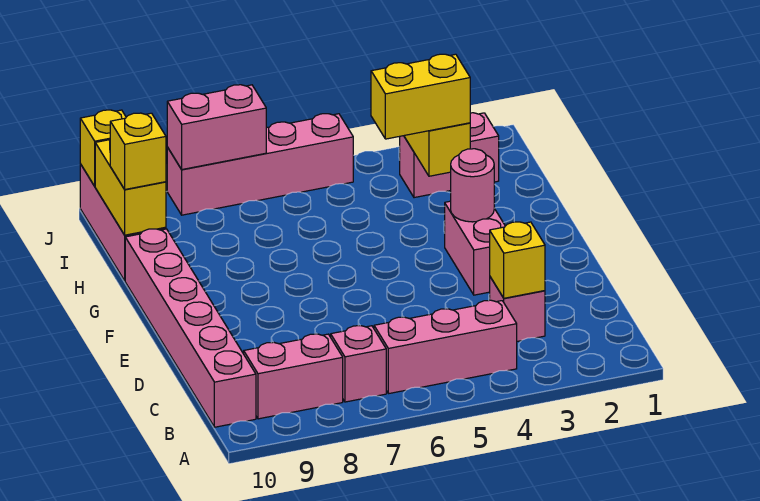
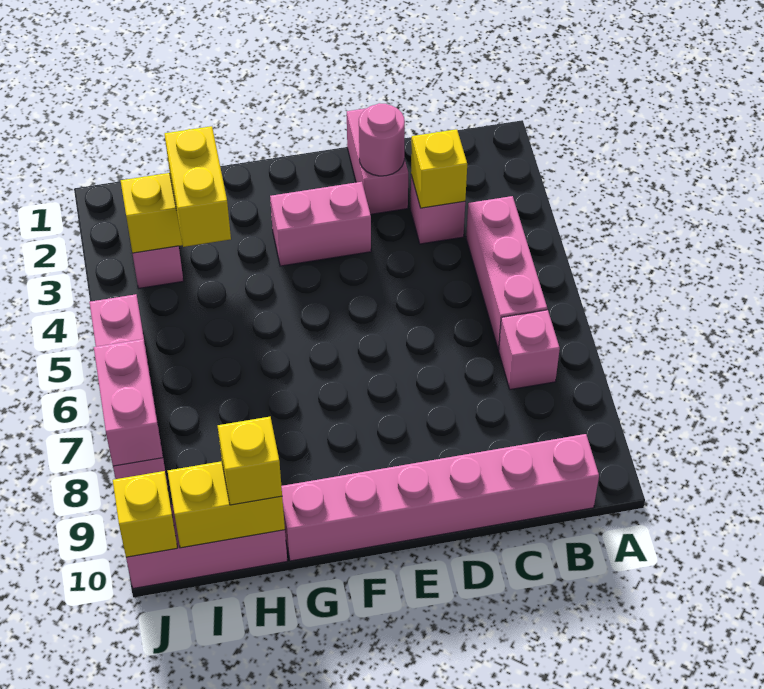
pink brick B8:B9 level 1 -> pink brick D1:D2 level 1
pink round brick F3 level 2 -> pink round brick D2 level 2

